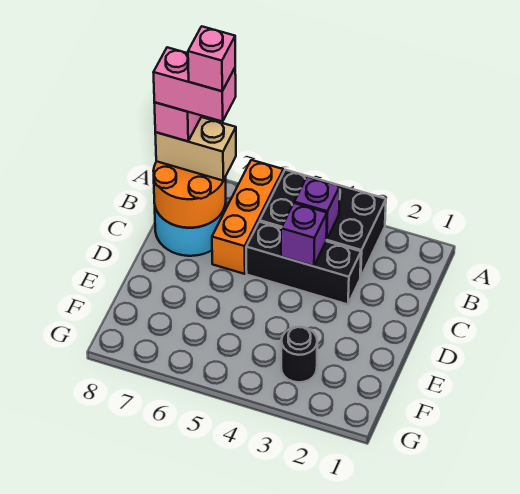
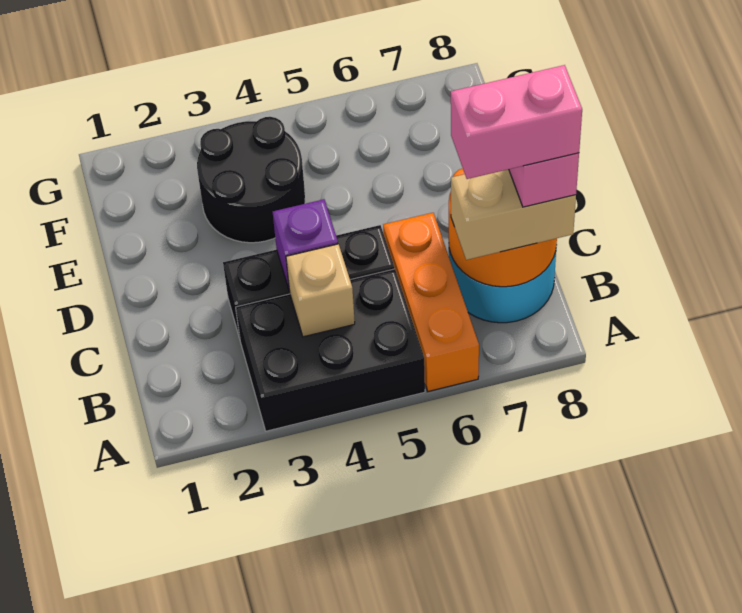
purple brick B4 level 2 -> tan brick B4 level 2
pink brick B7 level 6 -> none
black round brick F3 level 1 -> black round brick E3:F4 level 1

